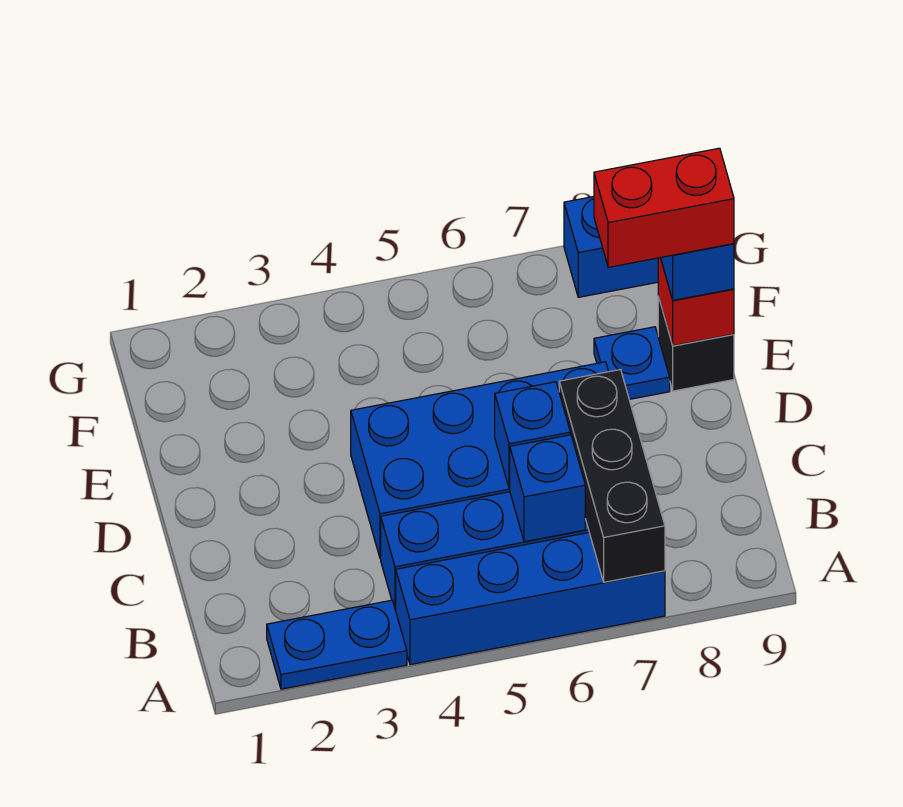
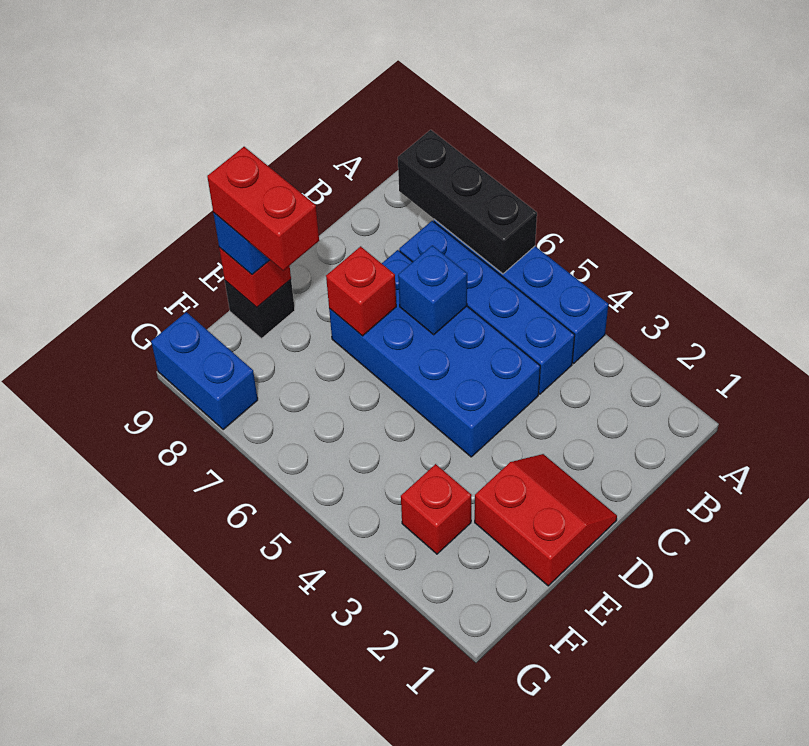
blue plate A2:A3 level 1 -> none
black brick A7:C7 level 2 -> black brick A6:A8 level 2
blue brick B6 level 2 -> none
none -> red slope D1:E2 level 1 top E
none -> red brick D7 level 2
blue plate E8 level 1 -> none
none -> red brick F3 level 1

